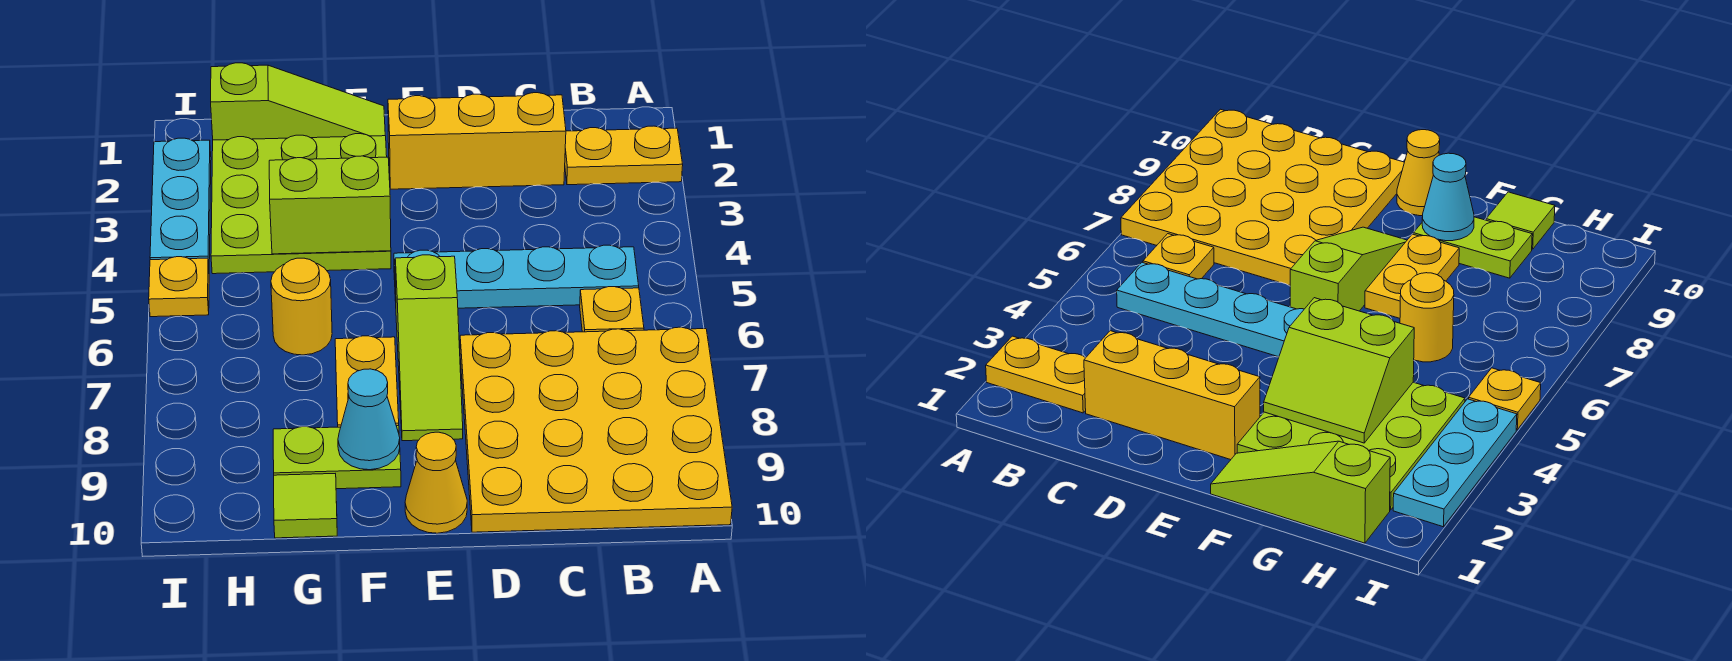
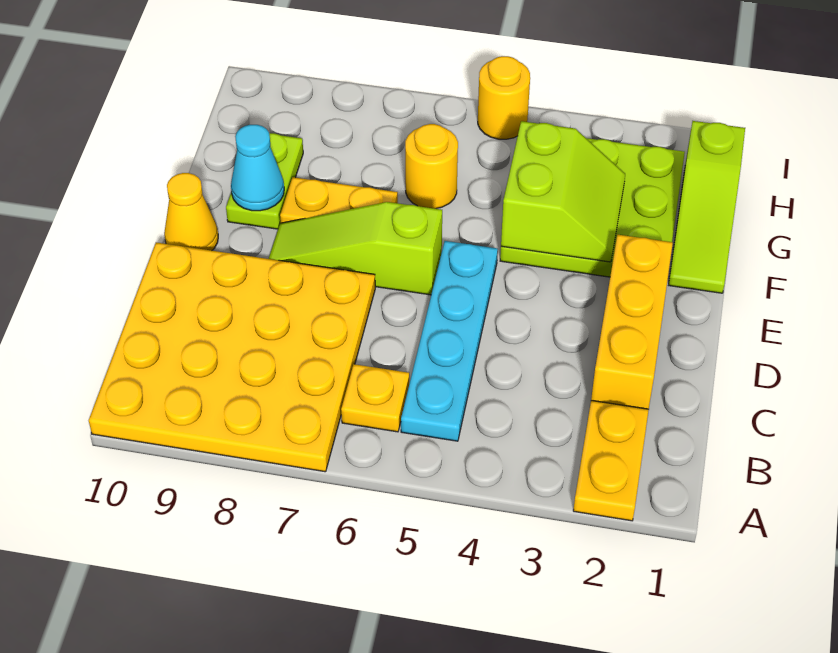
lime tile G10 level 1 -> none
cyan plate I2:I4 level 1 -> none
yellow plate I5 level 1 -> yellow round brick I5 level 1

